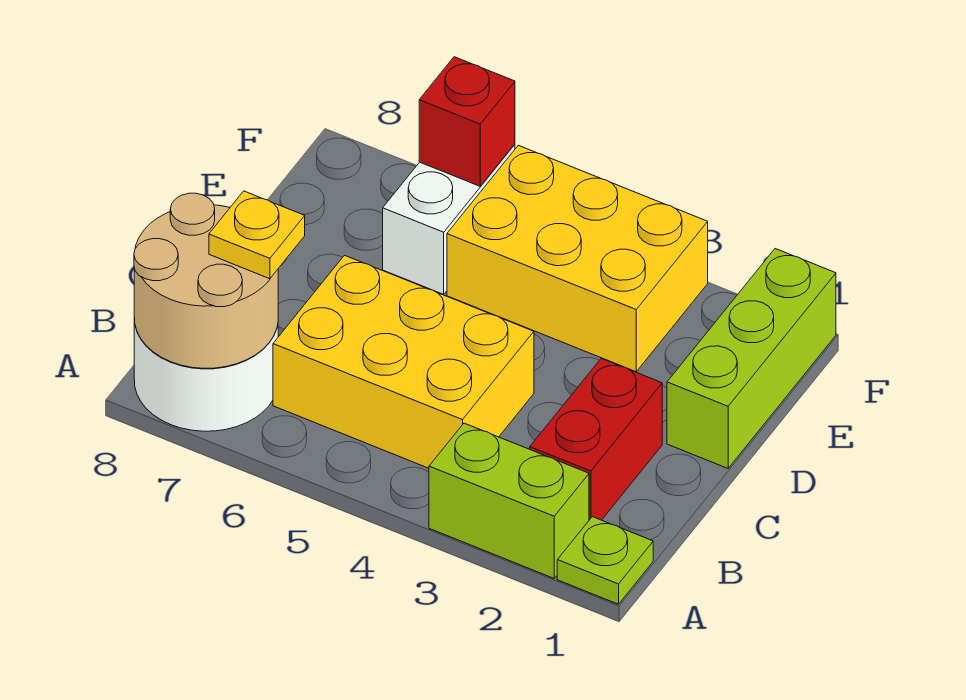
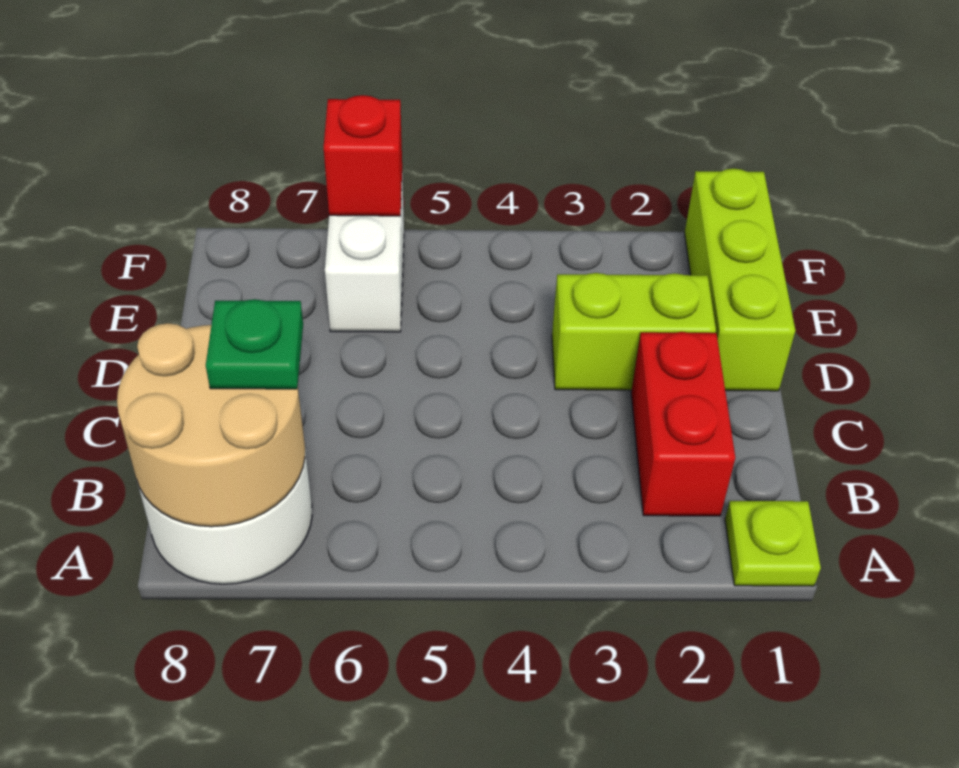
lime brick A2:A3 level 1 -> lime brick D2:D3 level 1
yellow brick B4:C6 level 1 -> none
yellow plate B7 level 3 -> green plate B7 level 3
yellow brick E3:F5 level 1 -> none

